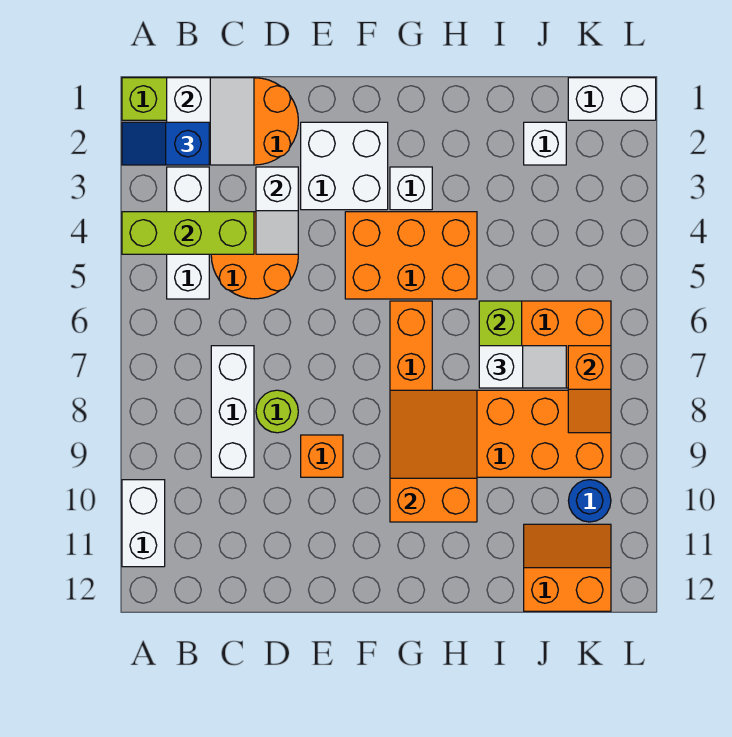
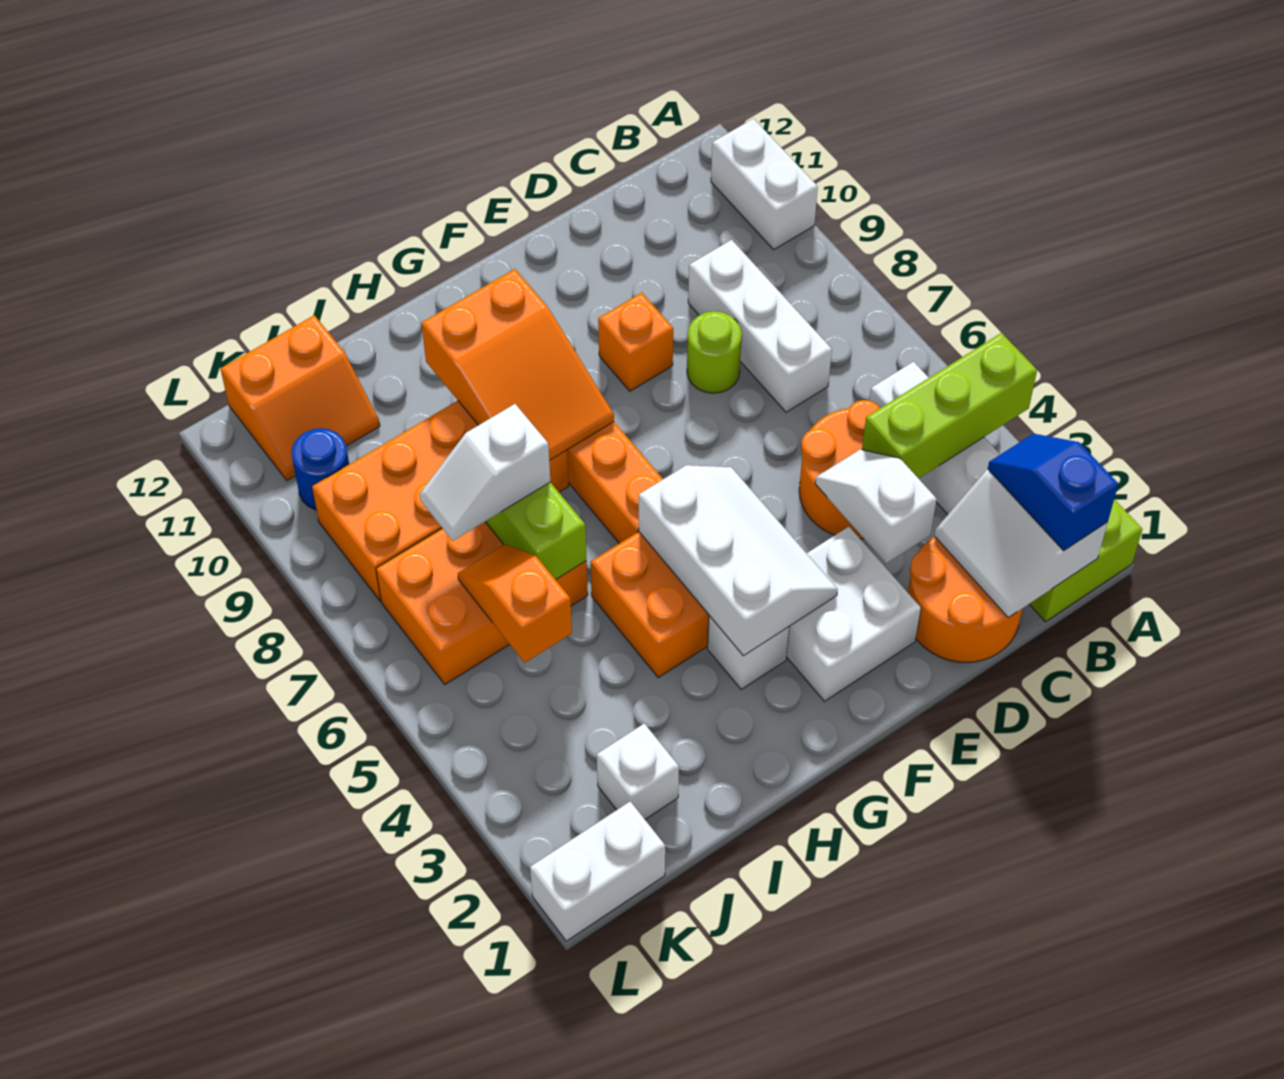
blue slope A2:B2 level 3 top B -> blue slope B1:B2 level 3 top 1
none -> white slope F3:G5 level 2 top G
orange slope K7:K8 level 2 top 7 -> orange slope J5:J6 level 2 top 5

